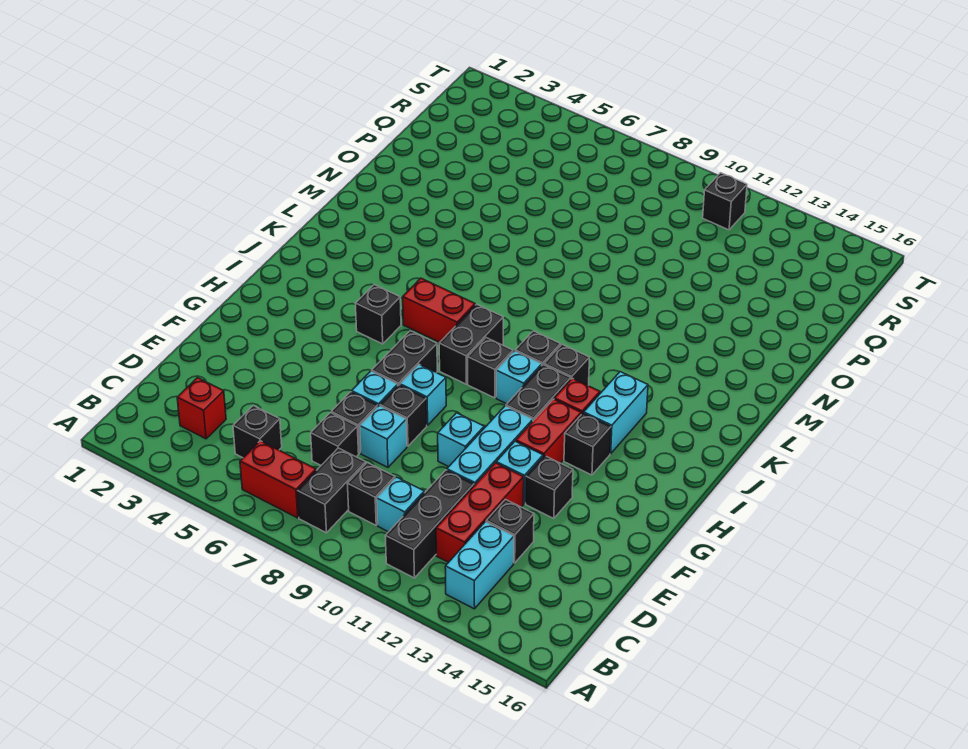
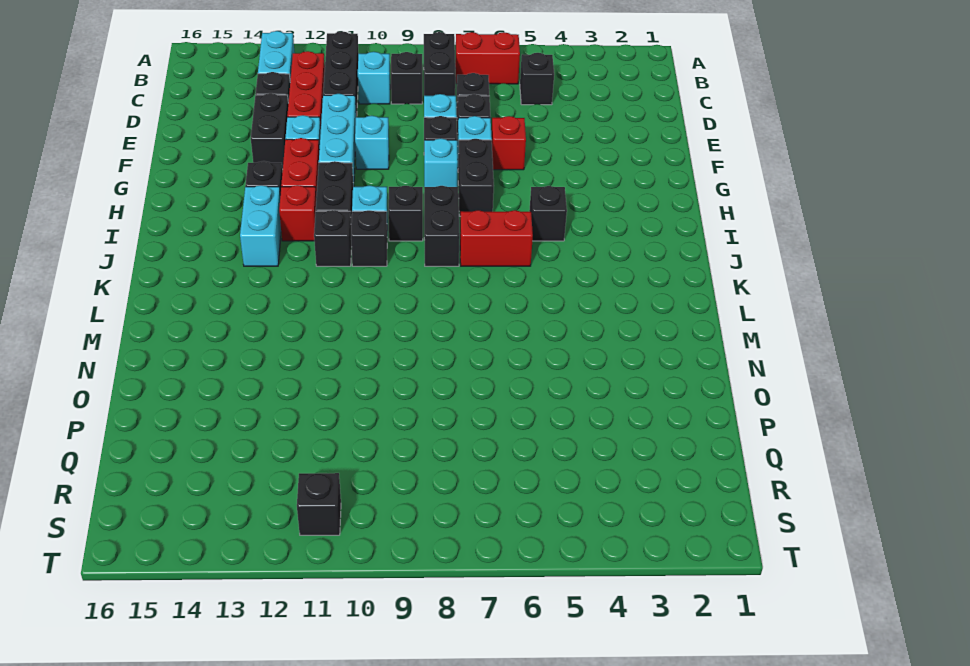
red brick C3 level 1 -> red brick F6 level 1
black brick F13 level 1 -> black brick E13:F13 level 1

